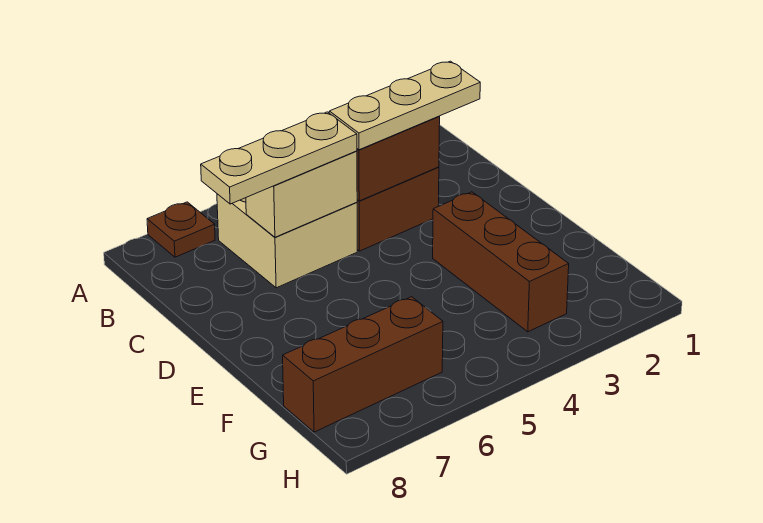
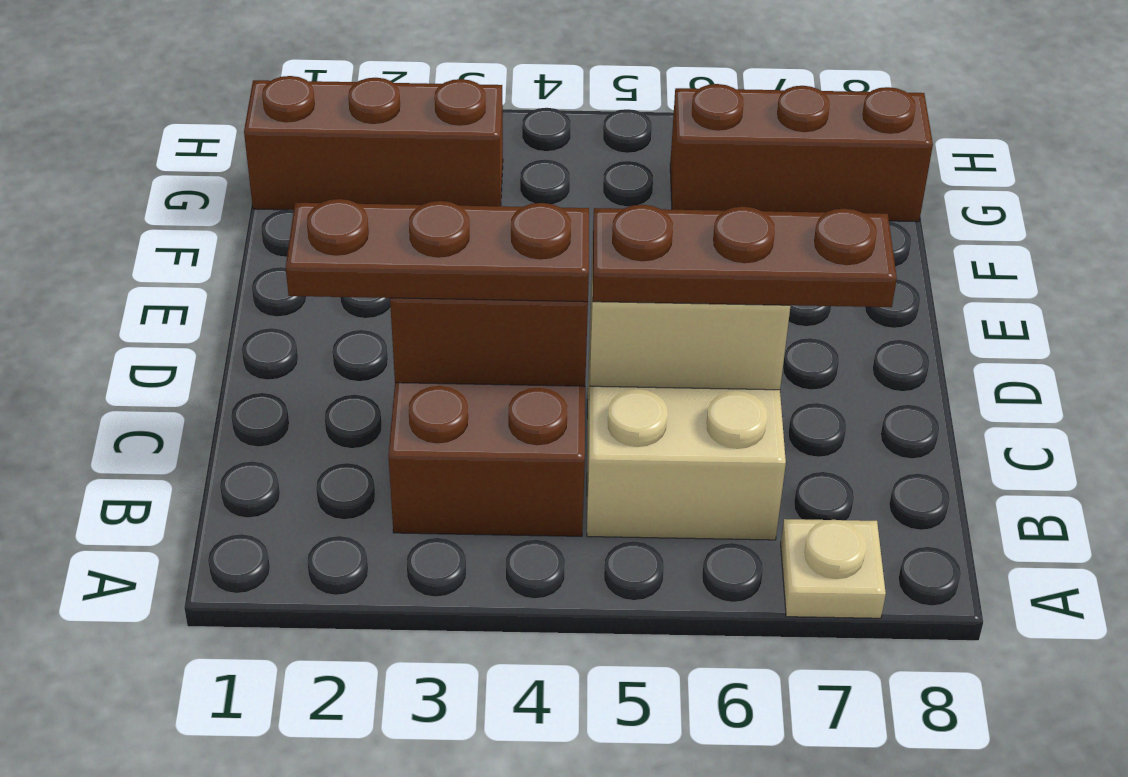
brown plate A7 level 1 -> tan plate A7 level 1
tan plate C2:C4 level 3 -> brown plate C2:C4 level 3
tan plate C5:C7 level 3 -> brown plate C5:C7 level 3
brown brick E3:G3 level 1 -> brown brick G1:G3 level 1

